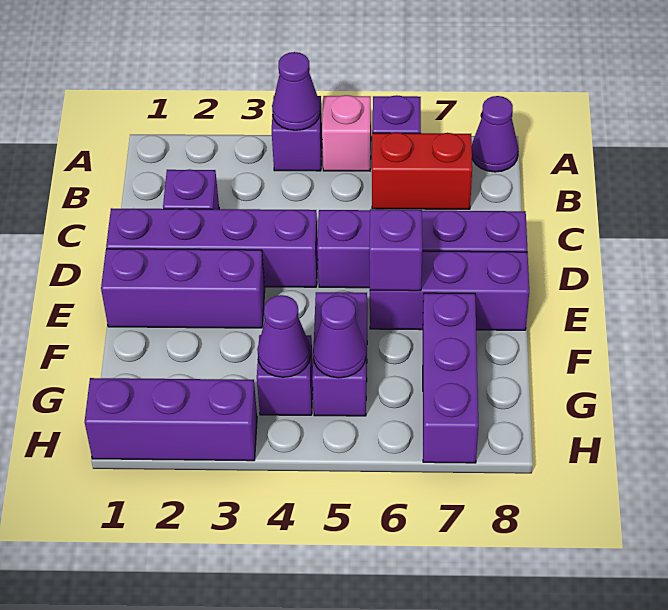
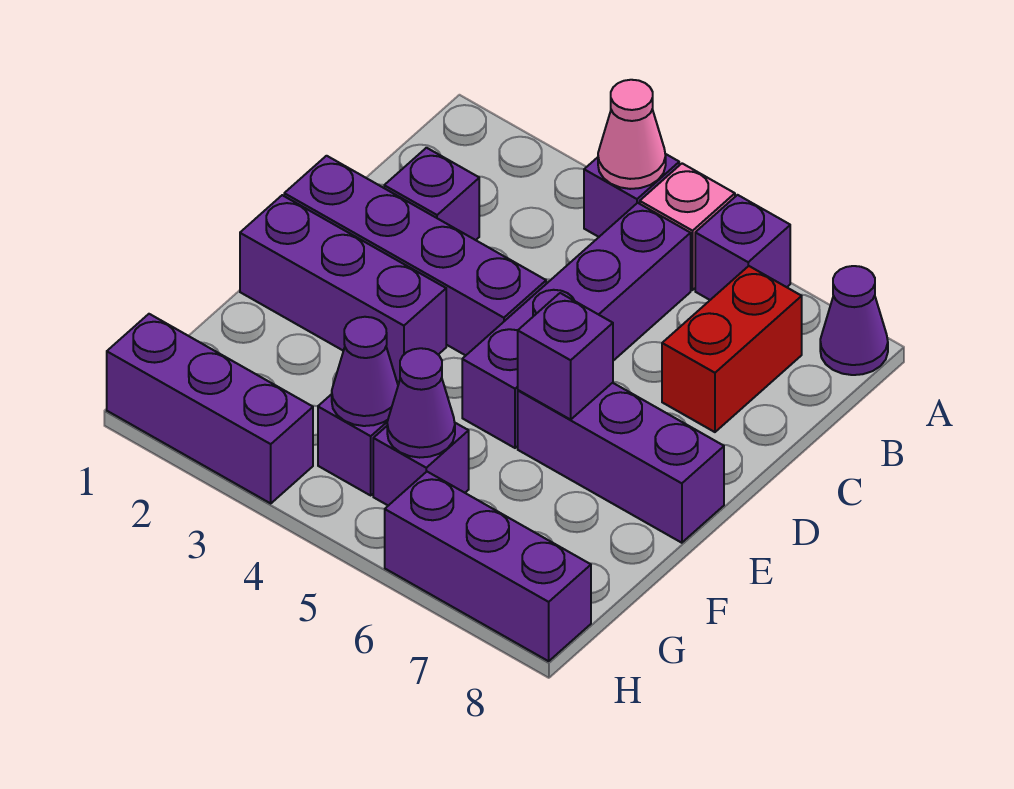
purple cone A4 level 2 -> pink cone A4 level 2
red brick B6:B7 level 1 -> red brick B7:C7 level 1
purple brick D5:D8 level 1 -> purple brick B5:E5 level 1
purple brick F5:G5 level 1 -> purple brick G5 level 1
purple brick F7:H7 level 1 -> purple brick H6:H8 level 1

